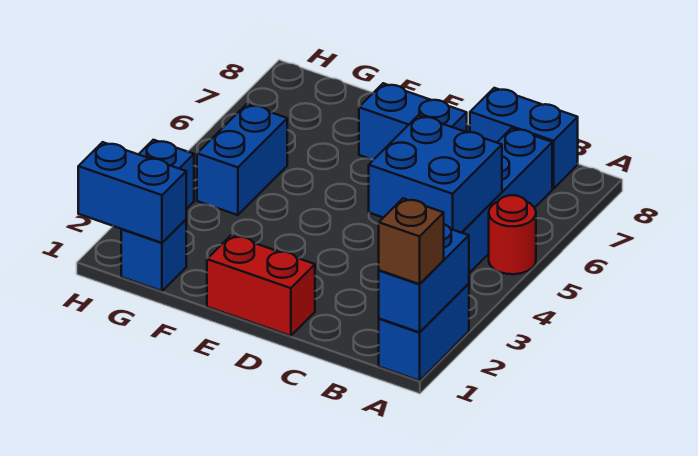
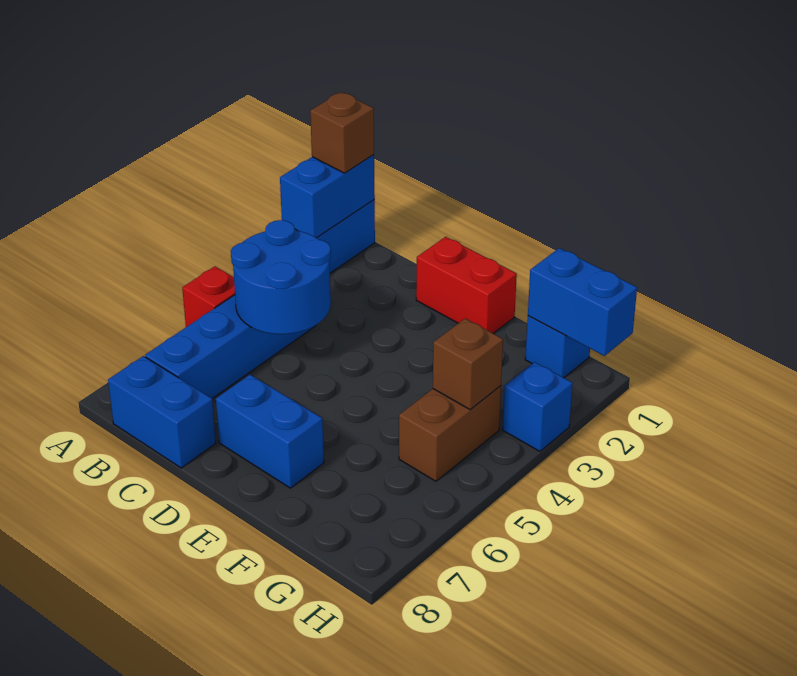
red round brick A5 level 1 -> red brick A5 level 1
blue brick B4:C5 level 2 -> blue round brick B4:C5 level 2
blue brick G4:G5 level 1 -> brown brick G4:G5 level 1
none -> brown brick G4 level 2

